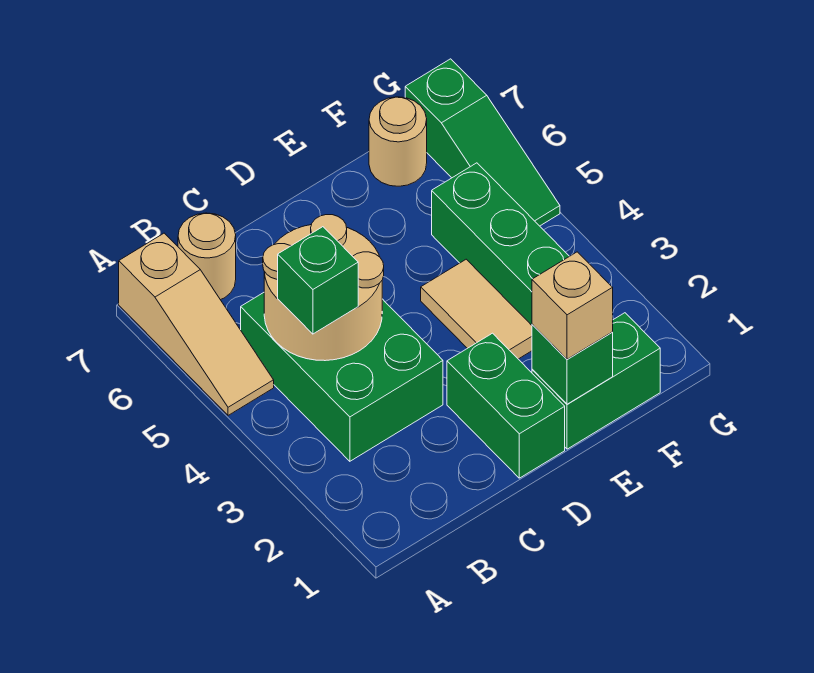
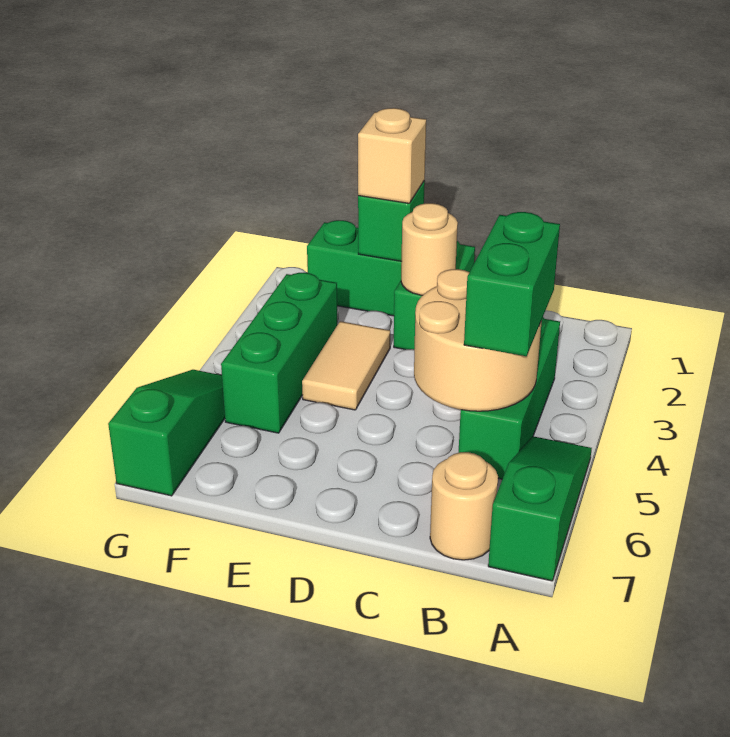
tan slope A5:A7 level 1 top 7 -> green slope A5:A7 level 1 top 7
green brick B3:C5 level 1 -> green brick B3:B5 level 1
green brick B4 level 3 -> green brick B4:B5 level 3
tan round brick F7 level 1 -> tan round brick D2 level 2

